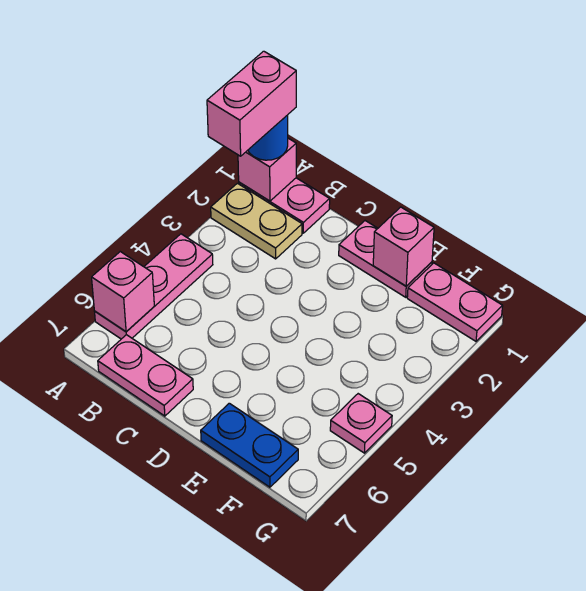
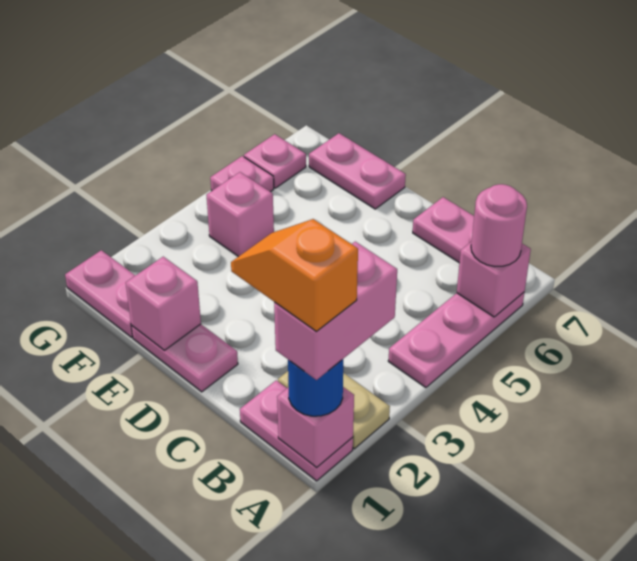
none -> orange slope A1:B1 level 5 top A
none -> pink round brick A6 level 3
blue plate E7:F7 level 1 -> pink plate E7:F7 level 1
none -> pink brick F4 level 1
none -> pink plate G6 level 1

